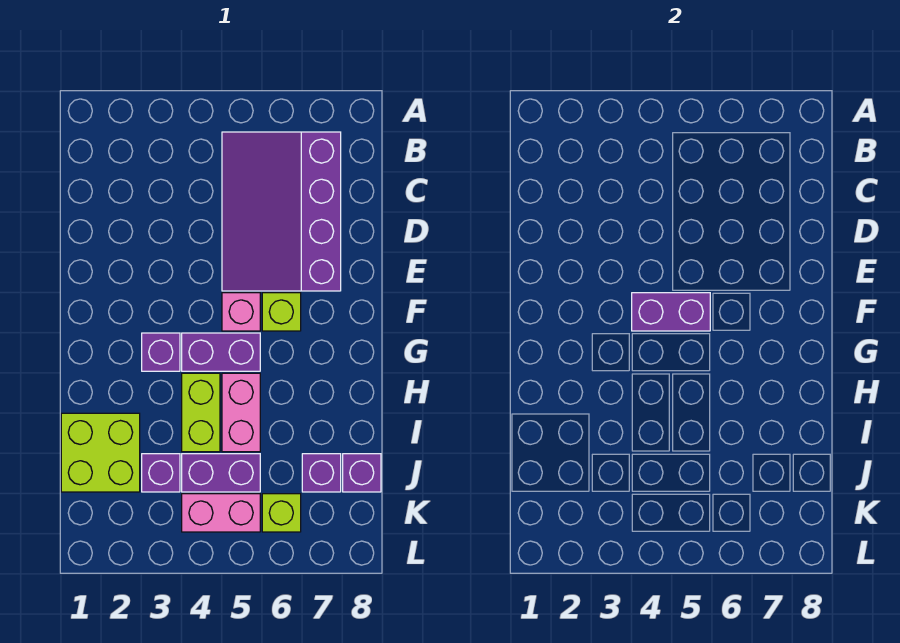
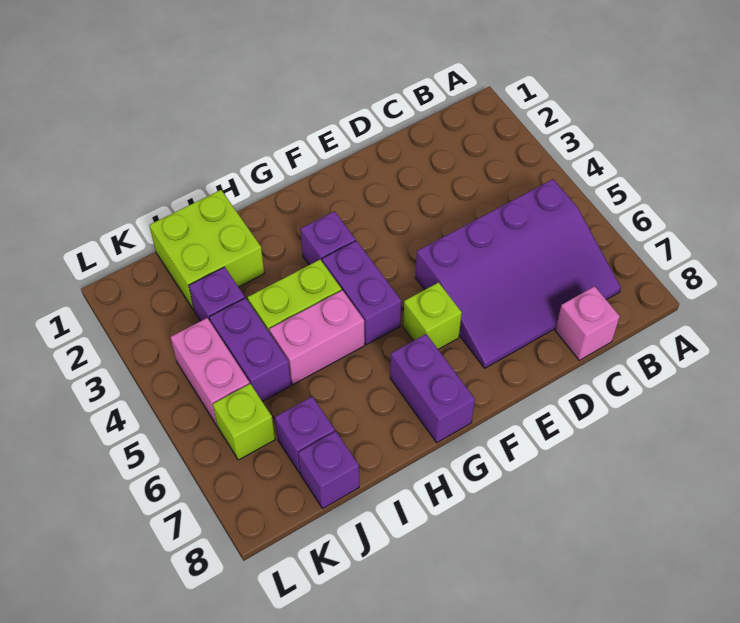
purple slope B5:E7 level 1 top 7 -> purple slope B5:E7 level 1 top 5
purple brick F4:F5 level 2 -> purple brick G7:G8 level 1
pink brick F5 level 1 -> pink brick C8 level 1

